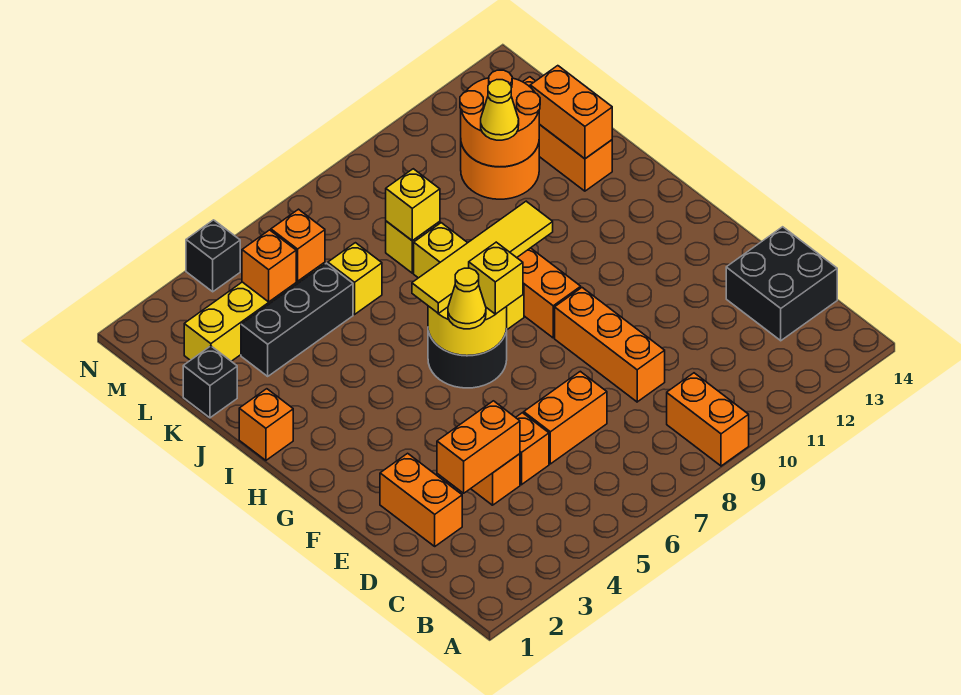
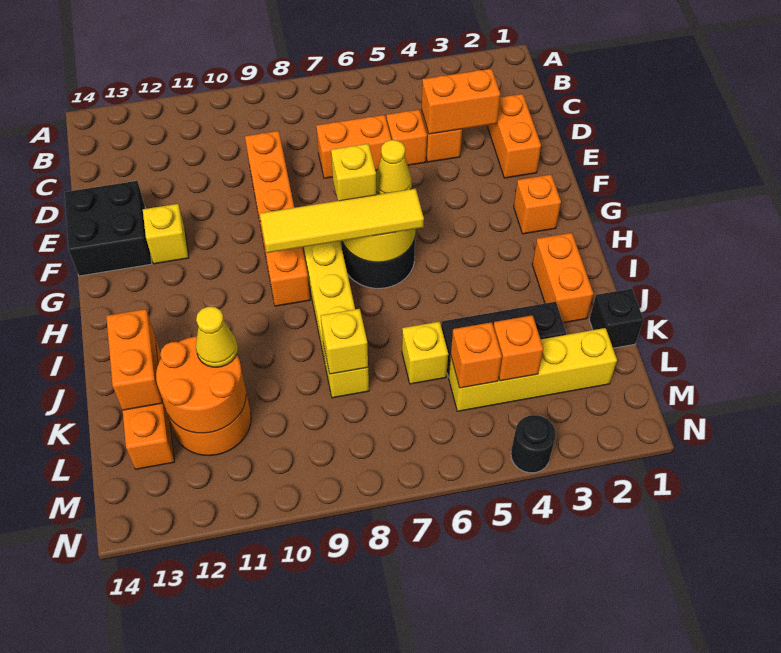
orange brick A9:B9 level 1 -> orange brick I2:J2 level 1
black brick C13:D14 level 1 -> black brick E13:F14 level 1
none -> yellow brick F12 level 1
orange brick I1 level 1 -> orange brick G2 level 1
black brick N4 level 1 -> black round brick N4 level 1

